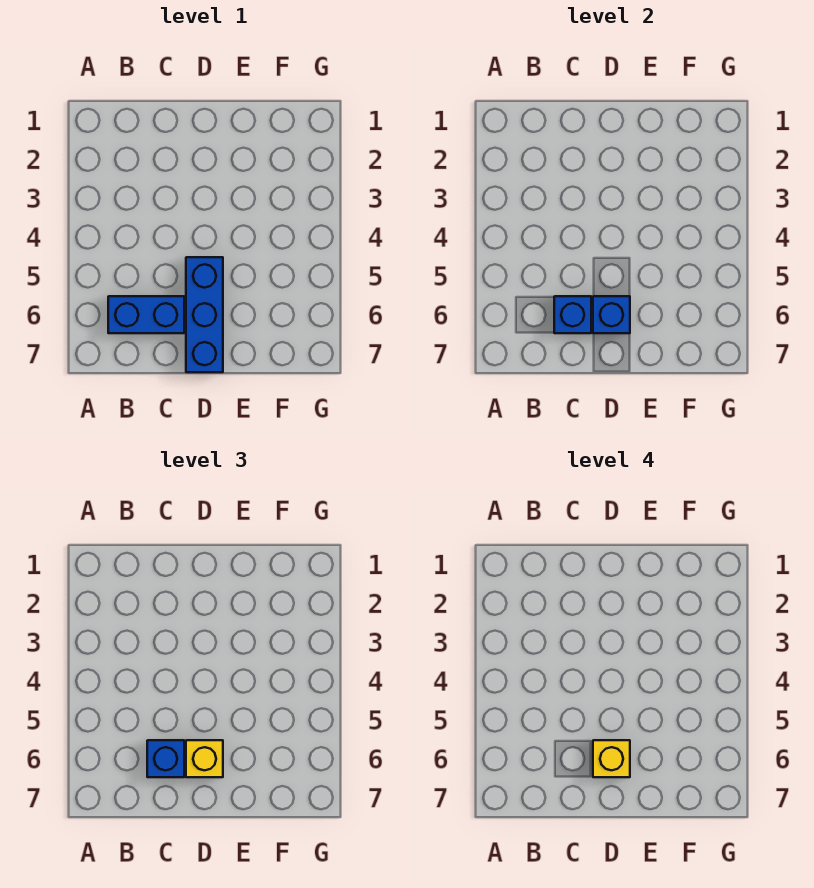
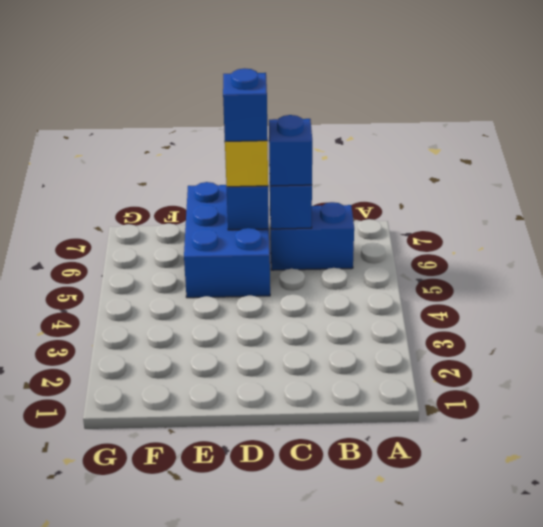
blue brick D5:D7 level 1 -> blue brick D5:E7 level 1
yellow brick D6 level 4 -> blue brick D6 level 4

